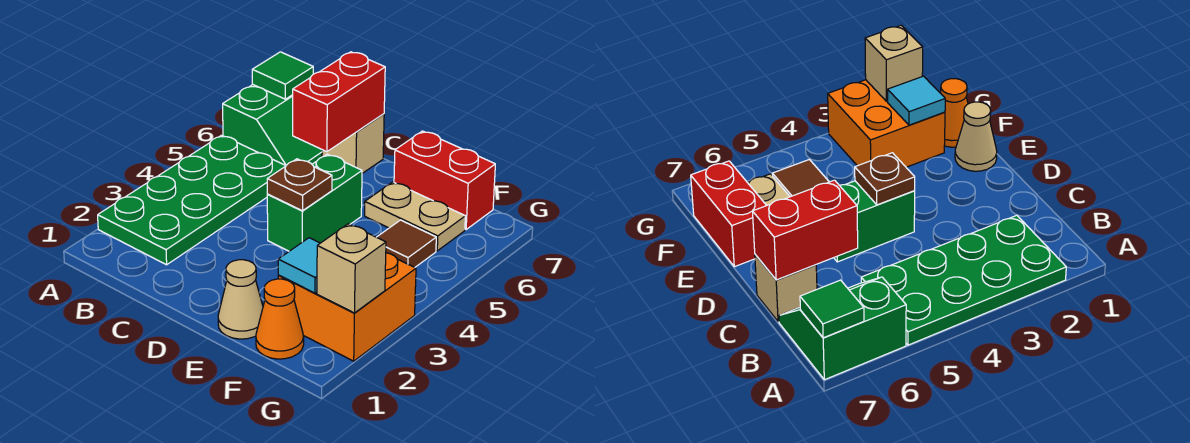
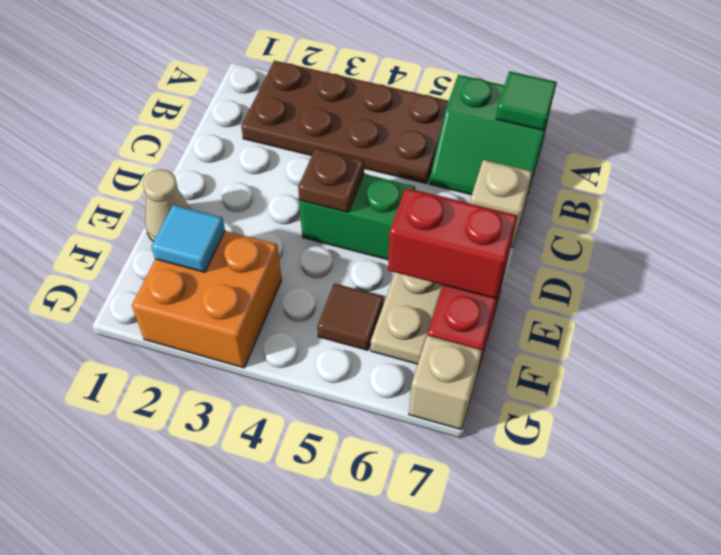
green plate A2:B5 level 1 -> brown plate A2:B5 level 1
red brick C6:C7 level 2 -> red brick E6:E7 level 2
orange cone F1 level 1 -> none
tan brick G2 level 2 -> tan brick G7 level 1

